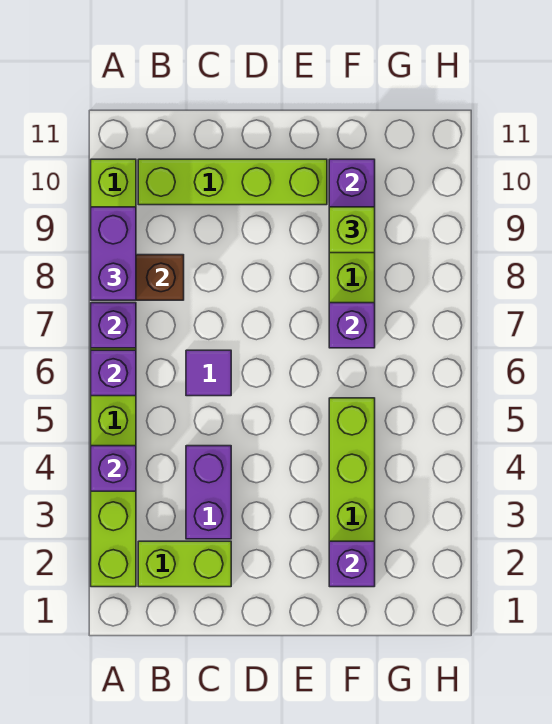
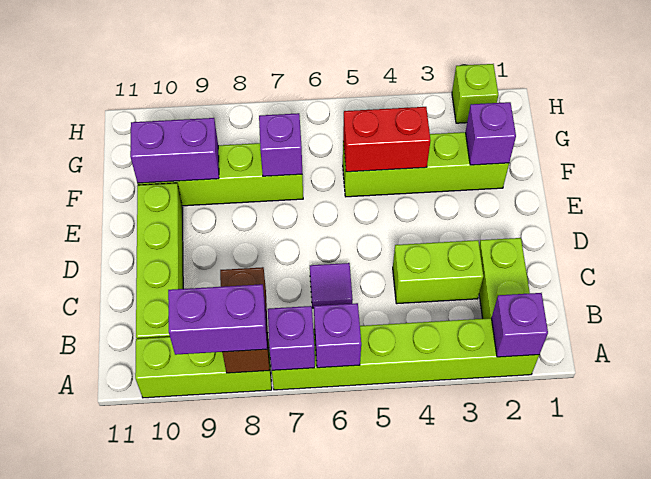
purple brick A4 level 2 -> purple brick A2 level 2
purple brick C3:C4 level 1 -> lime brick C3:C4 level 1
none -> red brick F4:F5 level 2
lime brick F9 level 3 -> lime brick H2 level 1

